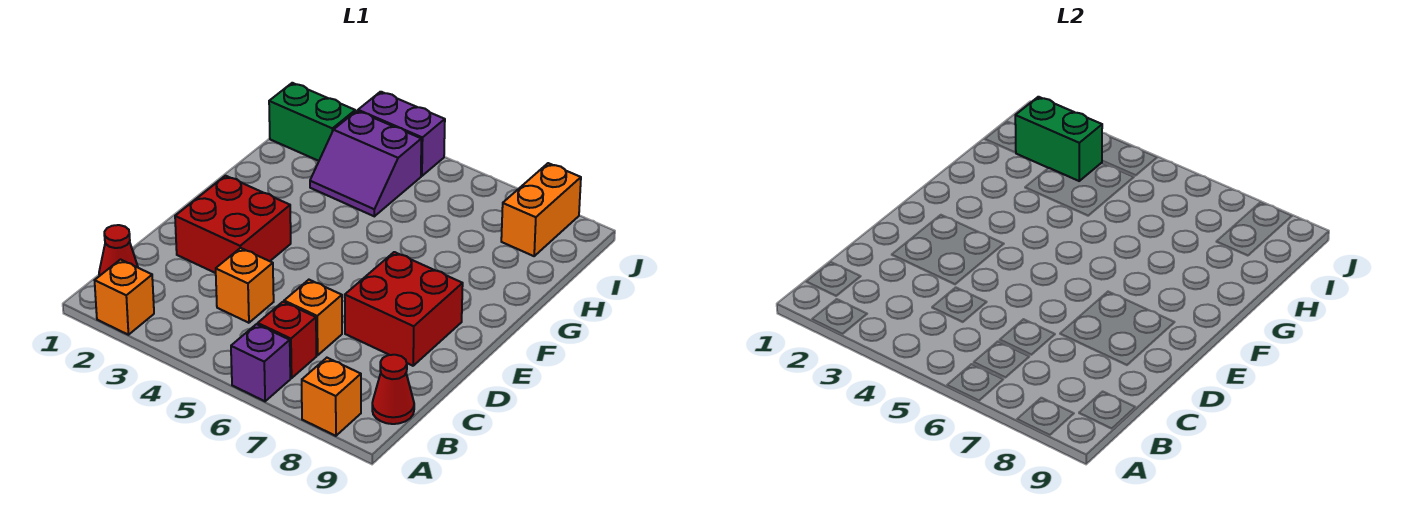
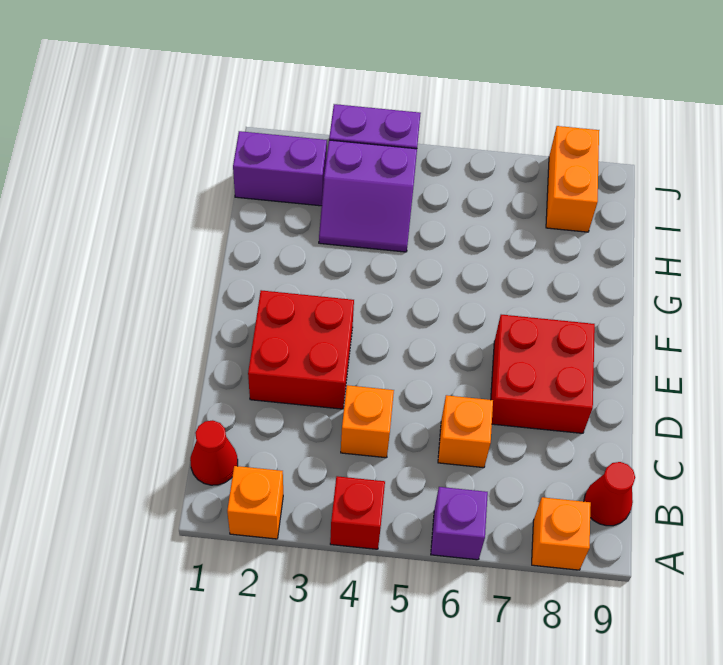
red brick B6 level 1 -> red brick A4 level 1
green brick I1:I2 level 1 -> purple brick I1:I2 level 1
green brick I2:I3 level 2 -> none

